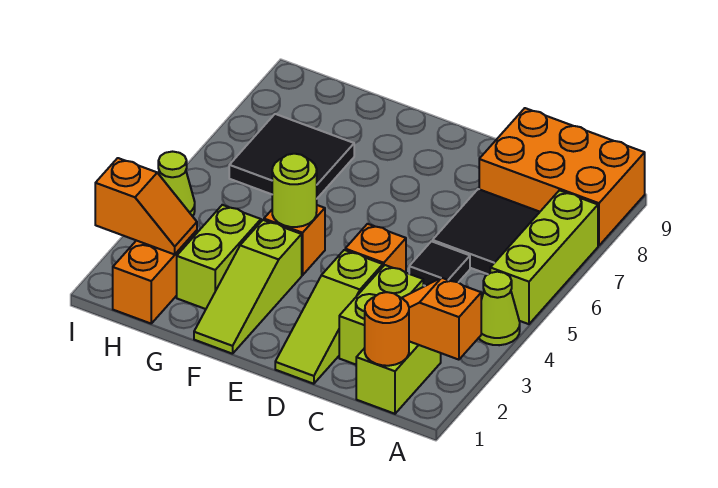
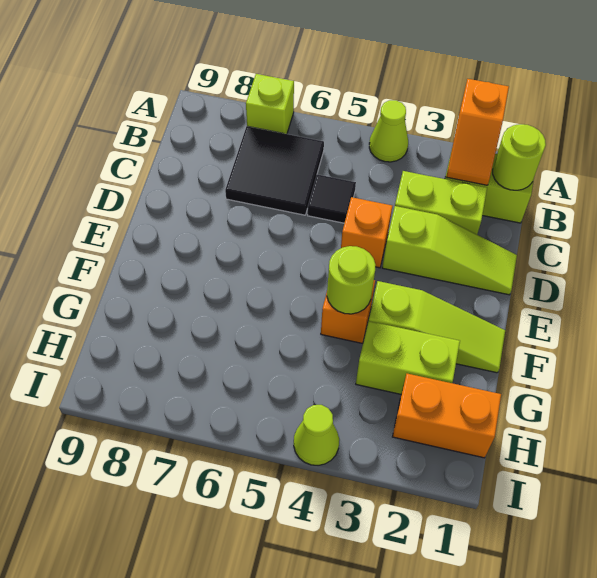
lime brick A5:A7 level 1 -> lime brick A7 level 1
orange brick A8:C9 level 1 -> none
orange round brick B1 level 2 -> lime round brick B1 level 2
black tile G6:H7 level 1 -> none
orange slope H2:I2 level 2 top I -> none

